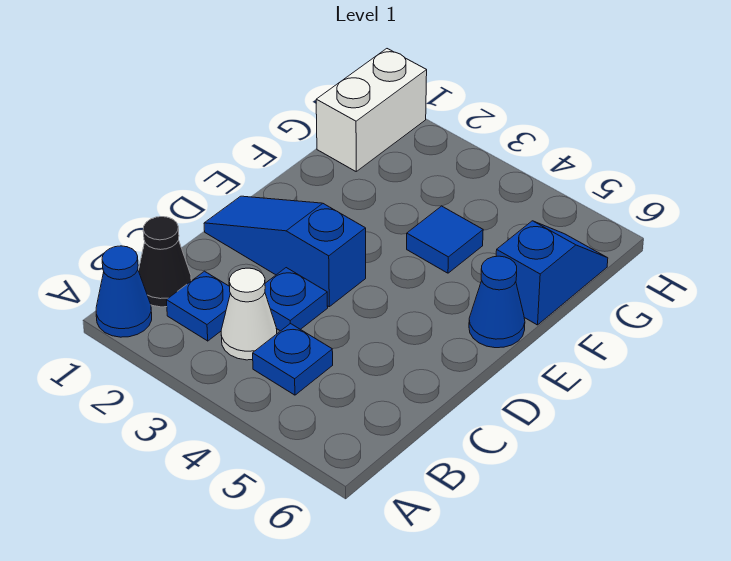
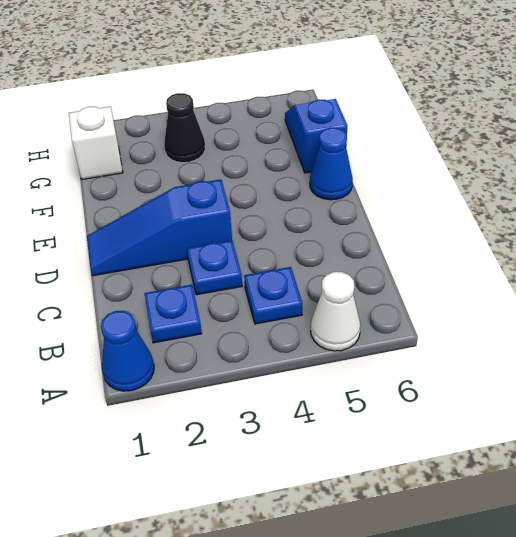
black cone B1 level 1 -> black cone G3 level 1
white cone B3 level 1 -> white cone A5 level 1
blue tile F4 level 1 -> none
white brick G1:H1 level 1 -> white brick G1 level 1

